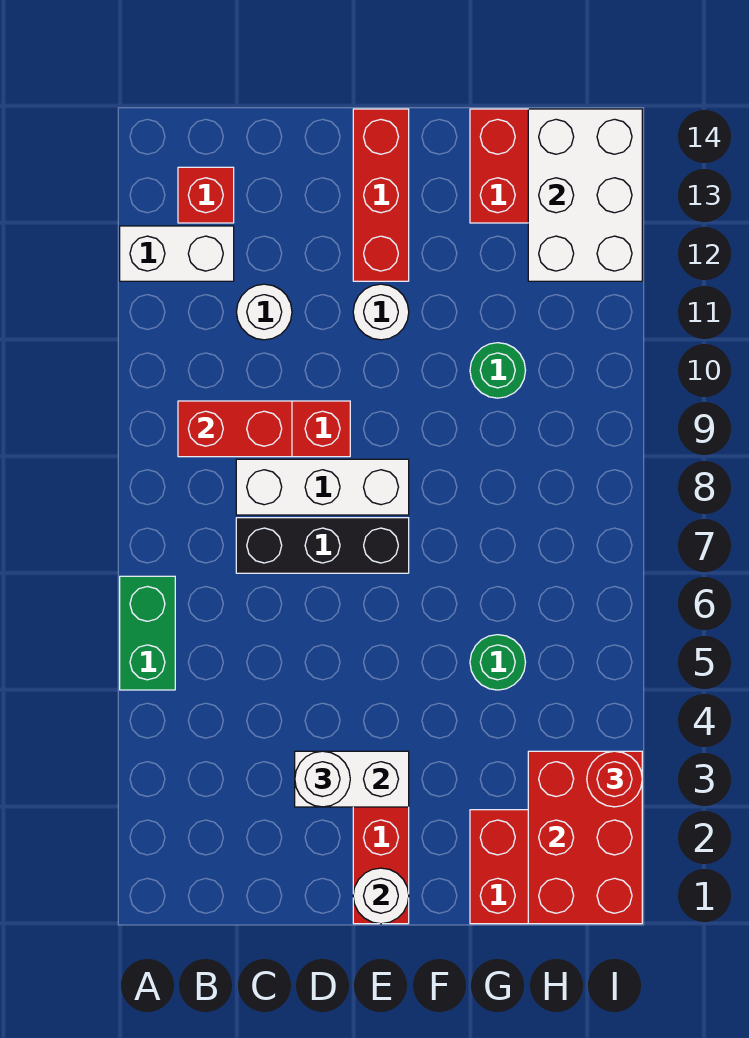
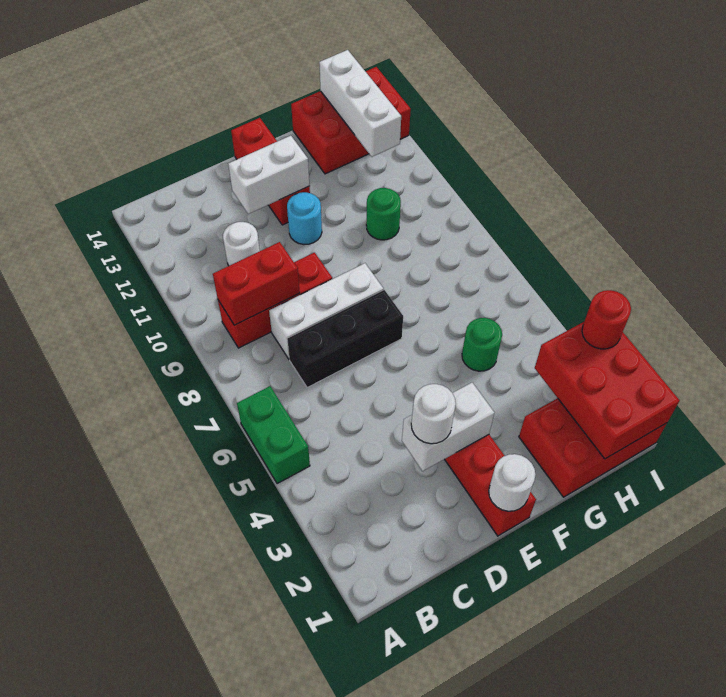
white brick A12:B12 level 1 -> white brick D12:E12 level 2
red brick B13 level 1 -> none
white round brick E11 level 1 -> cyan round brick E11 level 1
white brick H12:I14 level 2 -> white brick H12:H14 level 2

